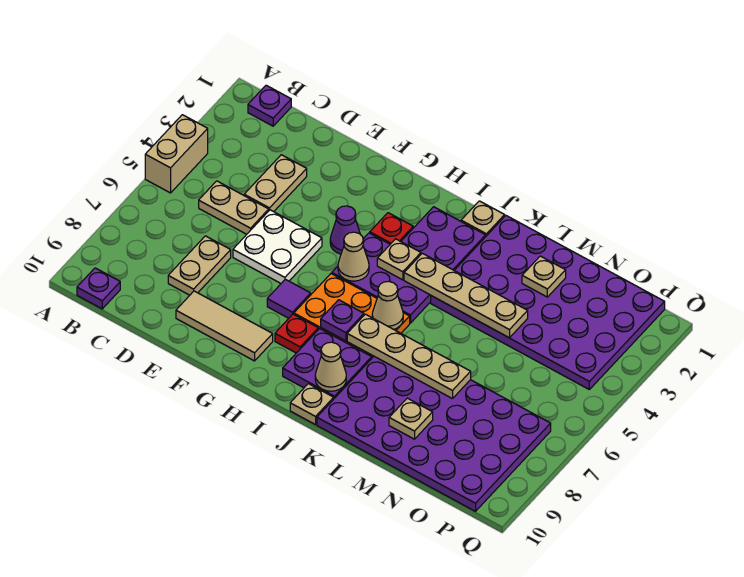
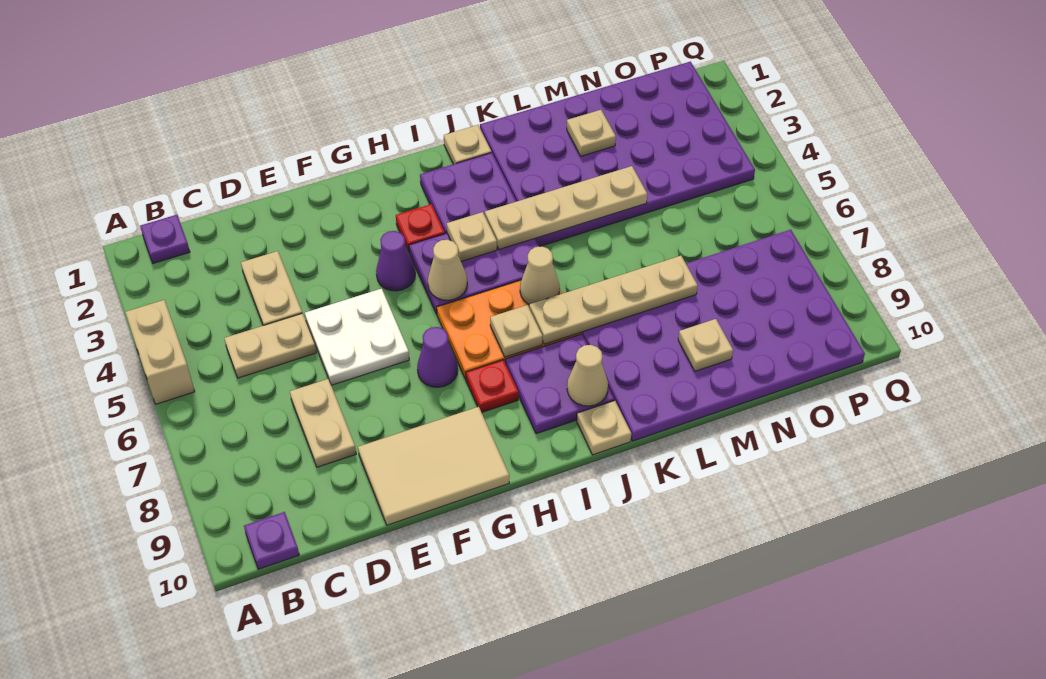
tan tile E9:G9 level 1 -> tan tile E9:G10 level 1
purple tile G7 level 1 -> purple cone G7 level 1
purple plate I7 level 2 -> tan plate I7 level 2

